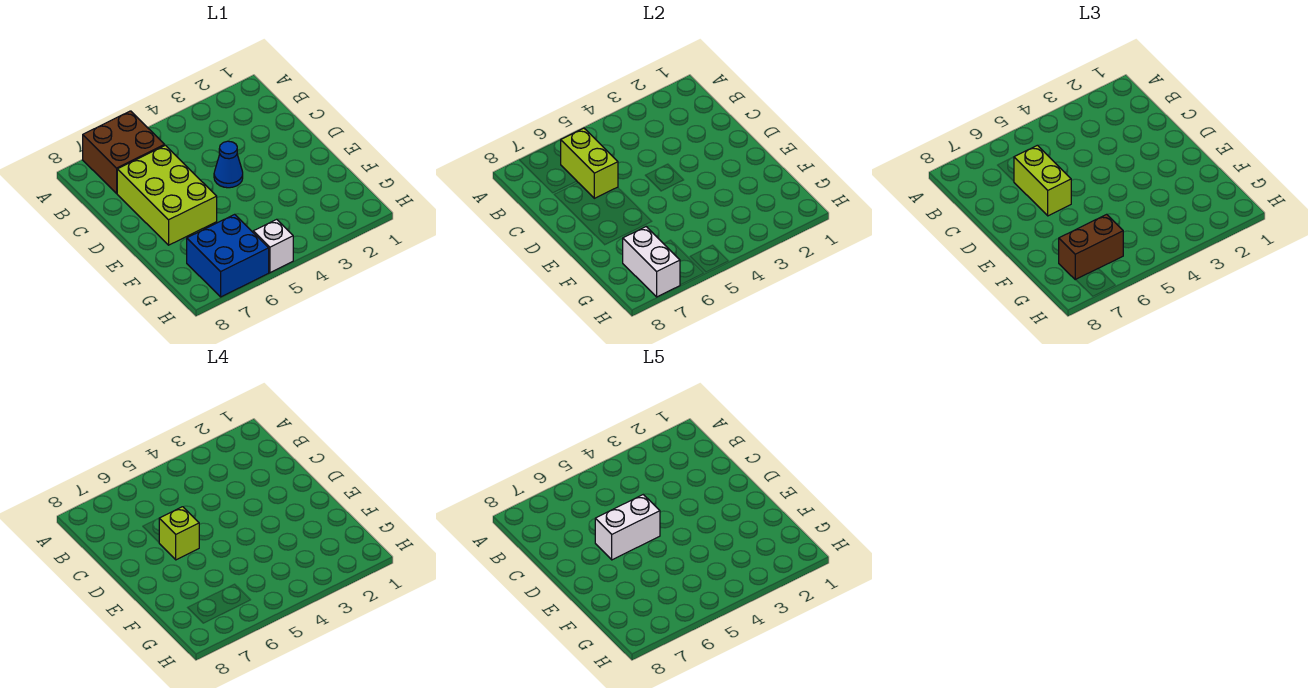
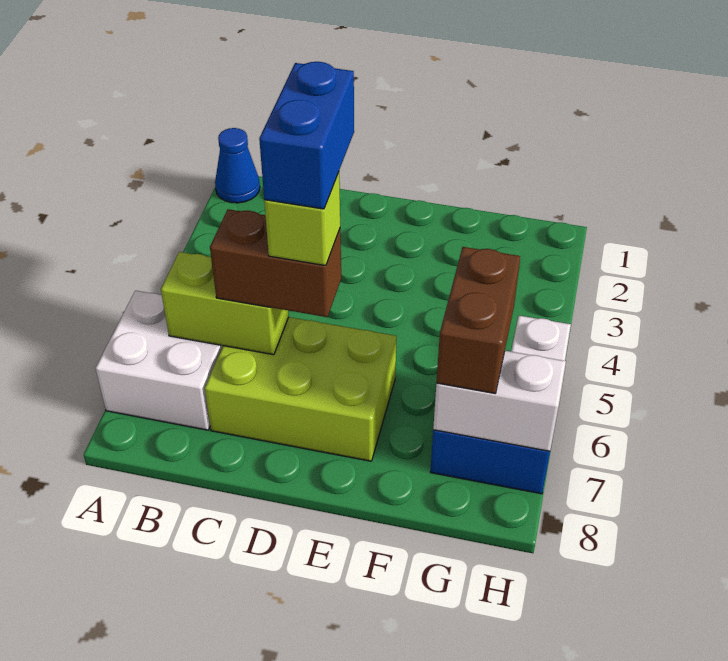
brown brick A6:B7 level 1 -> white brick A6:B7 level 1
lime brick C6:D6 level 3 -> brown brick C6:D6 level 3
blue cone D4 level 1 -> blue cone A1 level 1
white brick D5:D6 level 5 -> blue brick D5:D6 level 5

